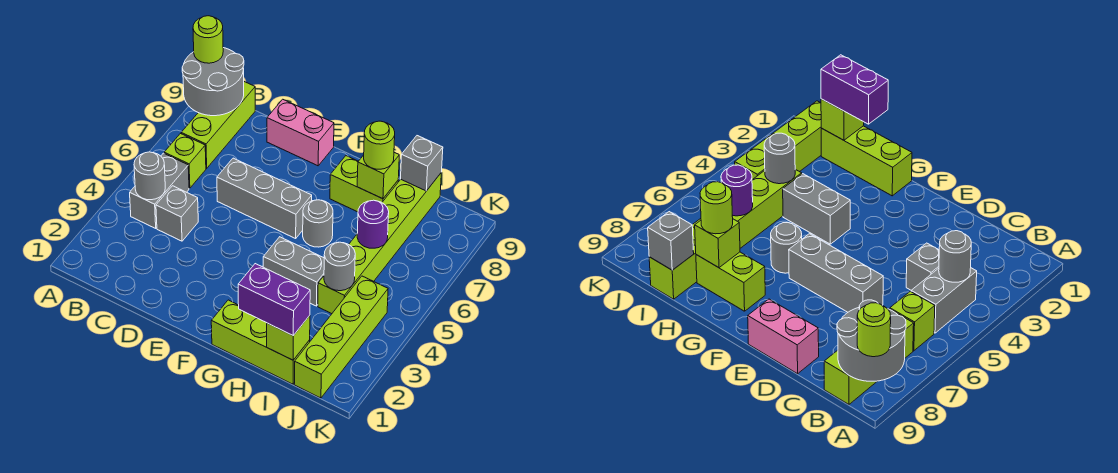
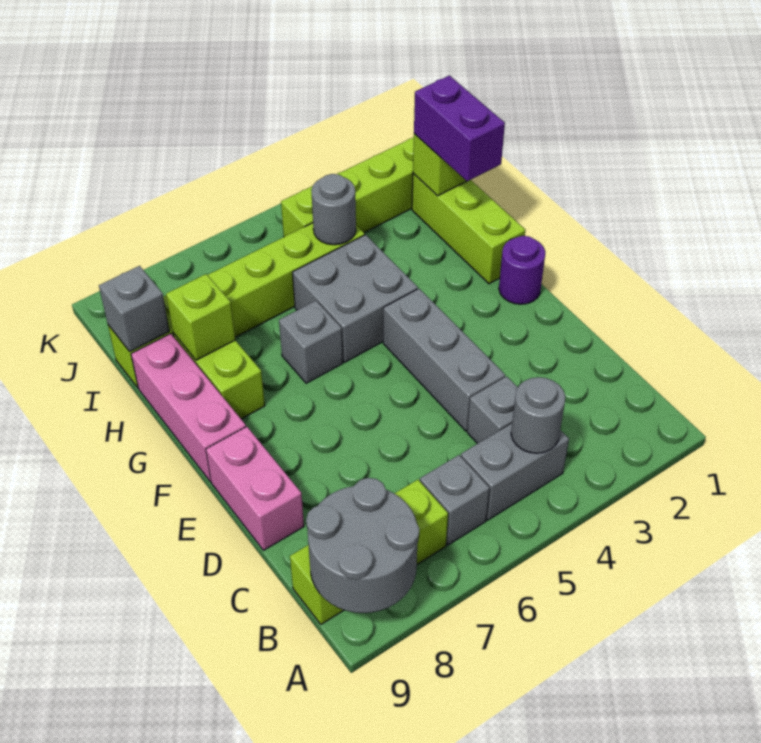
lime round brick A9 level 3 -> none
lime brick B6 level 1 -> grey brick B6 level 1
grey brick D6:F6 level 1 -> grey brick D4:F4 level 1
none -> pink brick F9:H9 level 1
grey brick G4:H4 level 1 -> grey brick G4:H5 level 1
grey round brick G6 level 1 -> grey brick G6 level 1
lime round brick H8 level 3 -> none
purple round brick I6 level 2 -> purple round brick F1 level 1

